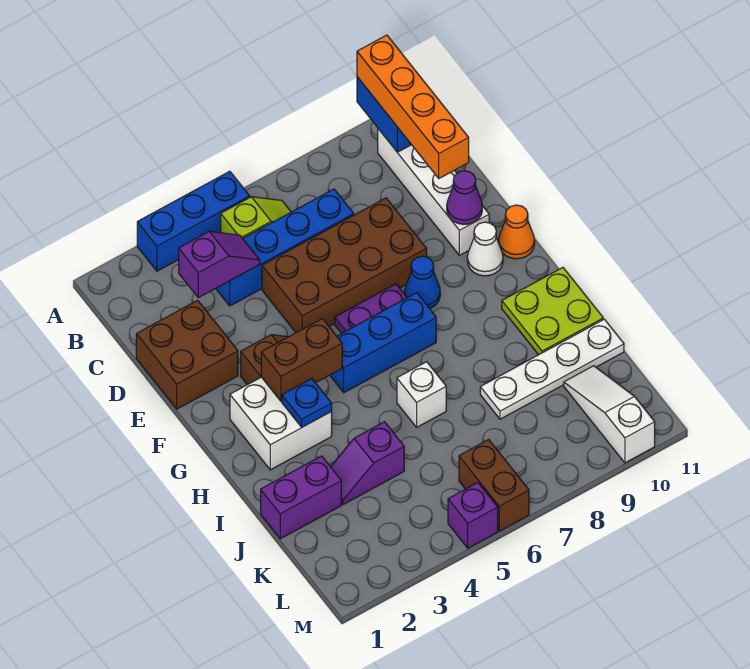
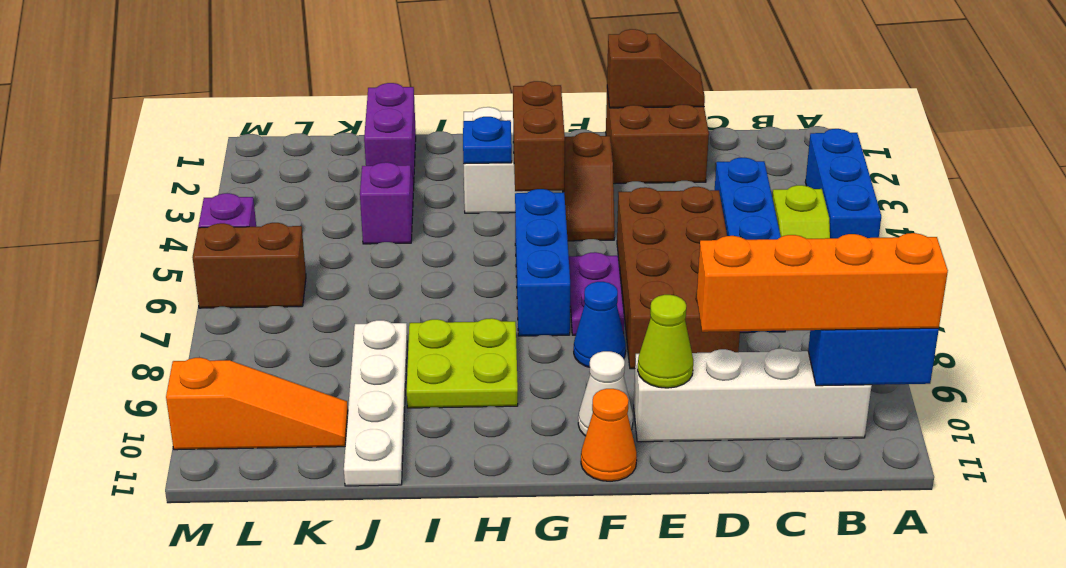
purple slope C3:C4 level 2 top 3 -> none
none -> brown slope D1:E1 level 2 top E
purple cone E10 level 2 -> lime cone E10 level 2
lime plate H10:I11 level 1 -> lime plate H8:I9 level 1
white brick I6 level 1 -> none
white slope K10:M10 level 1 top M -> orange slope K10:M10 level 1 top M

